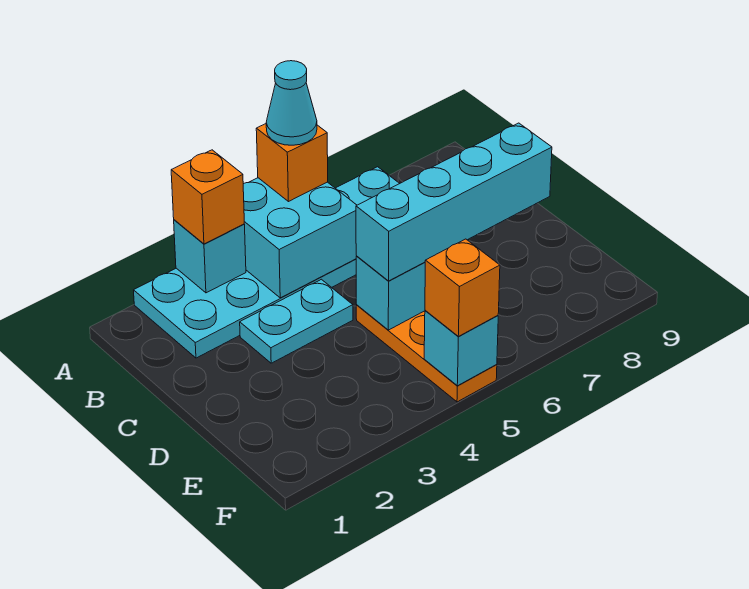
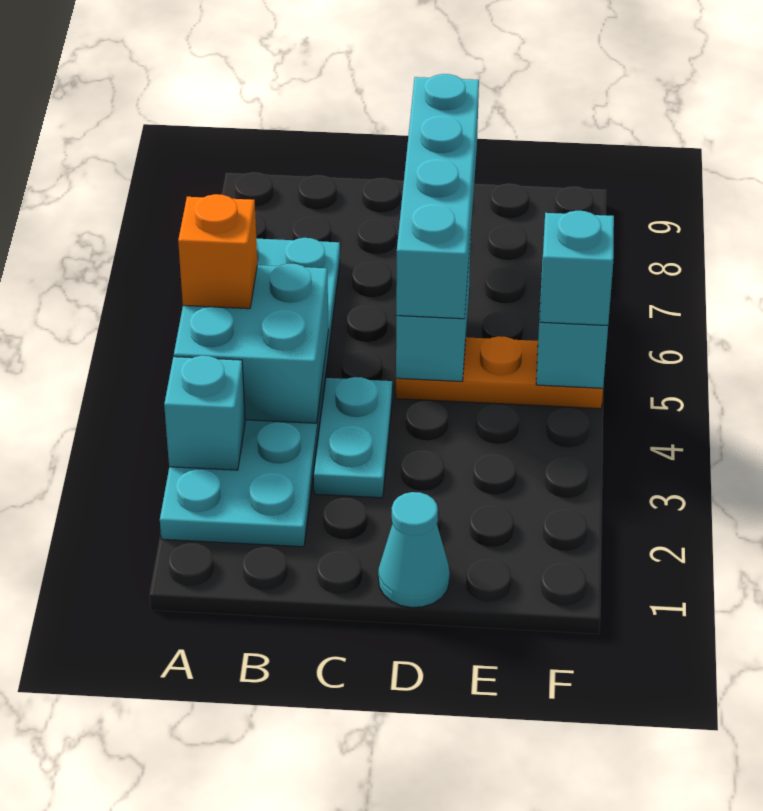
orange brick A3 level 3 -> none
cyan cone A5 level 4 -> cyan cone D1 level 1
orange brick F5 level 3 -> cyan brick F5 level 3

